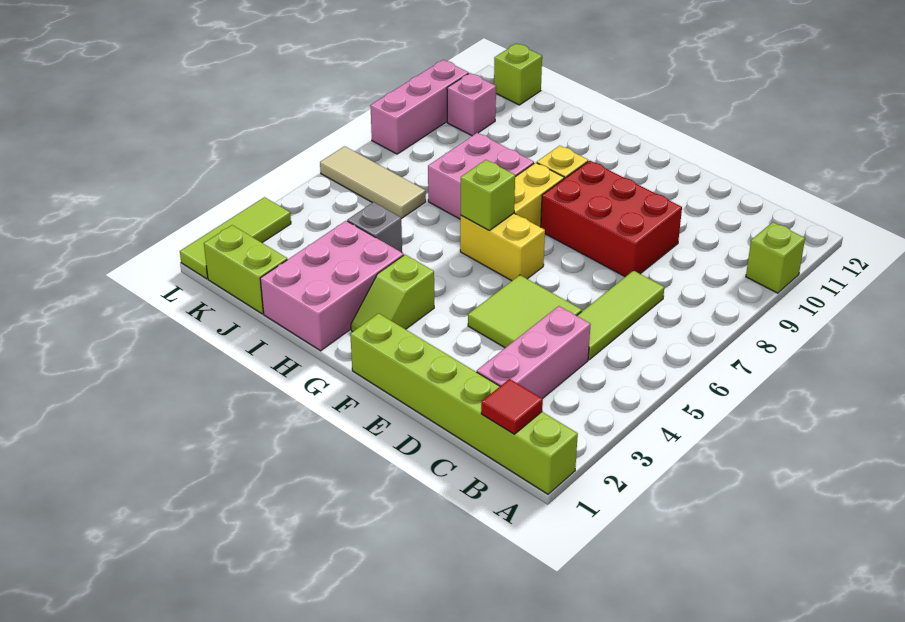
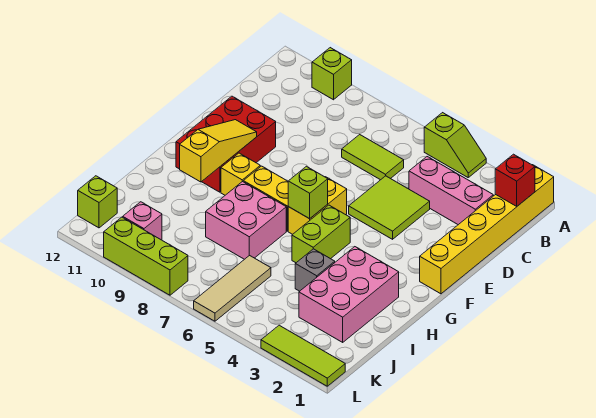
lime brick A1:F1 level 1 -> yellow brick A1:F1 level 1
red tile B1 level 2 -> red brick B1 level 2
lime tile C5:C7 level 1 -> lime tile C6:C7 level 1
red brick D8:F9 level 1 -> red brick E10:G11 level 1
none -> yellow slope F10:H10 level 2 top H
lime slope G2:G3 level 1 top 3 -> lime slope A4:A5 level 1 top 5
pink brick H1:I3 level 1 -> pink brick H2:J3 level 1
lime brick J1:K1 level 1 -> lime brick G5:H5 level 1
pink brick L8:L10 level 1 -> lime brick L8:L10 level 1

